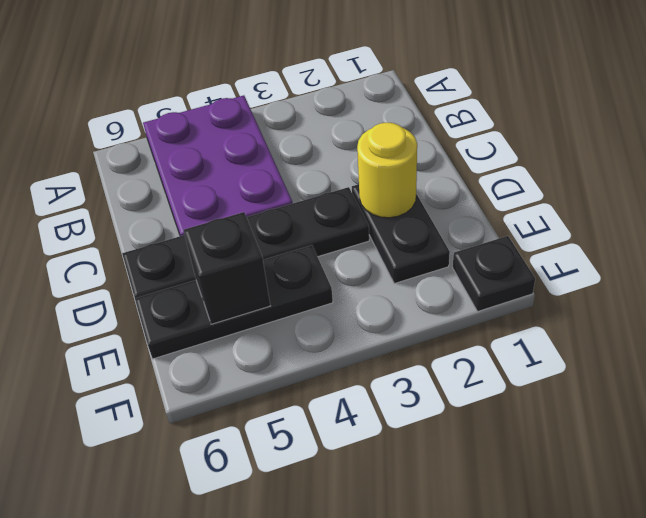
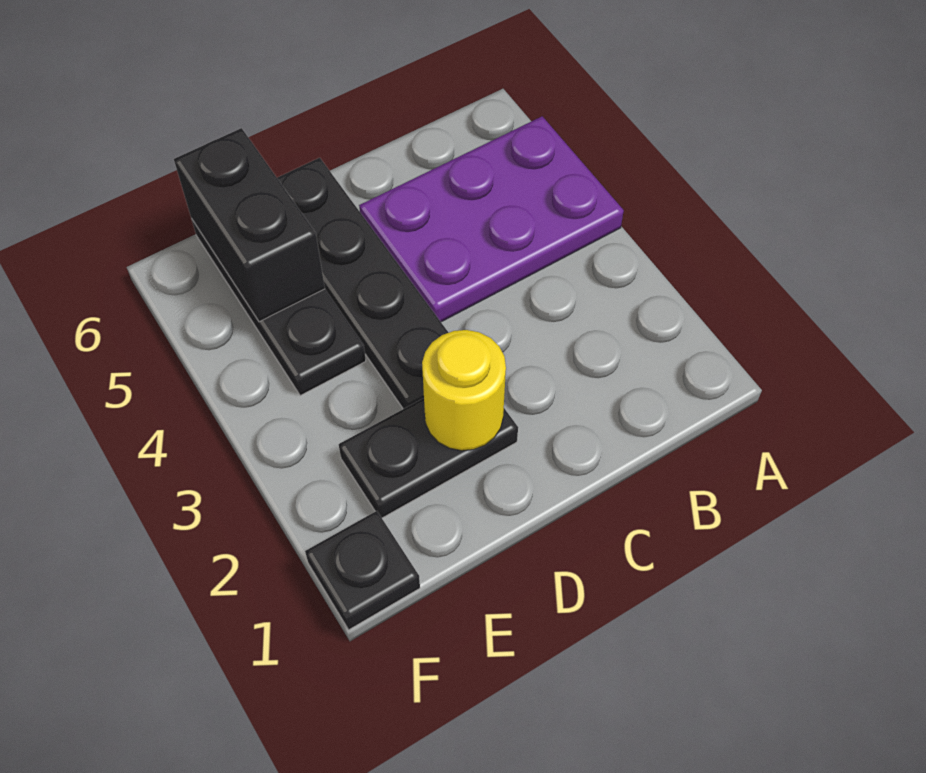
black brick E5 level 2 -> black brick E5:E6 level 2

